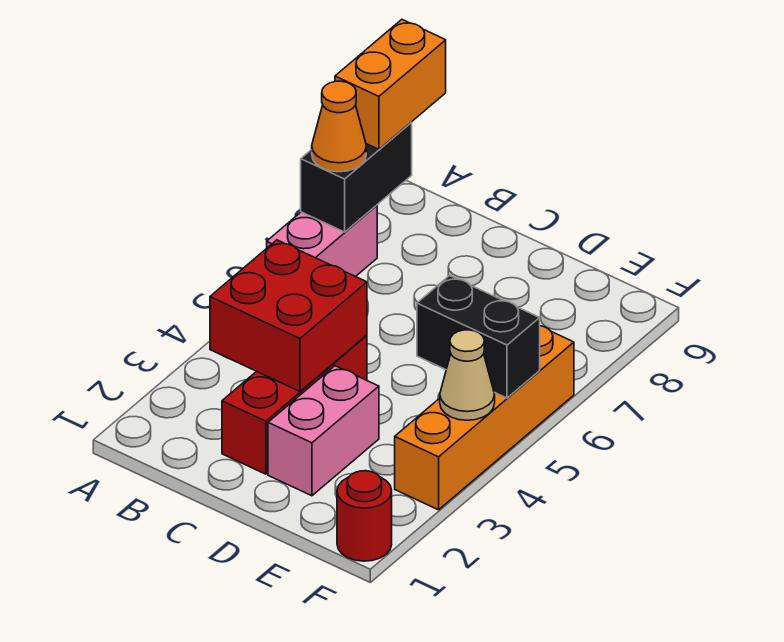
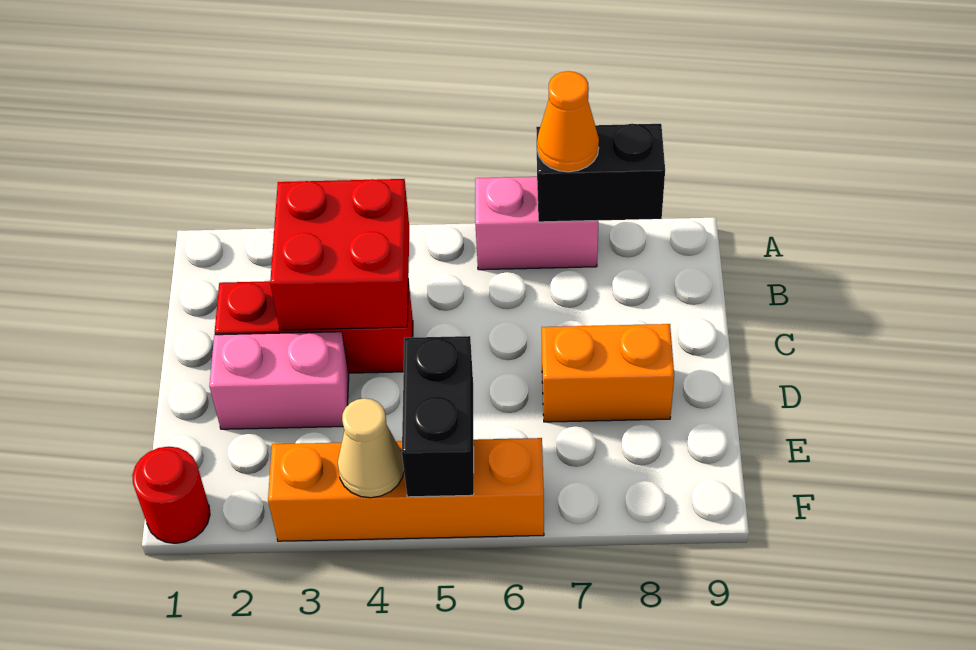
orange brick A8:A9 level 3 -> orange brick D7:D8 level 1

